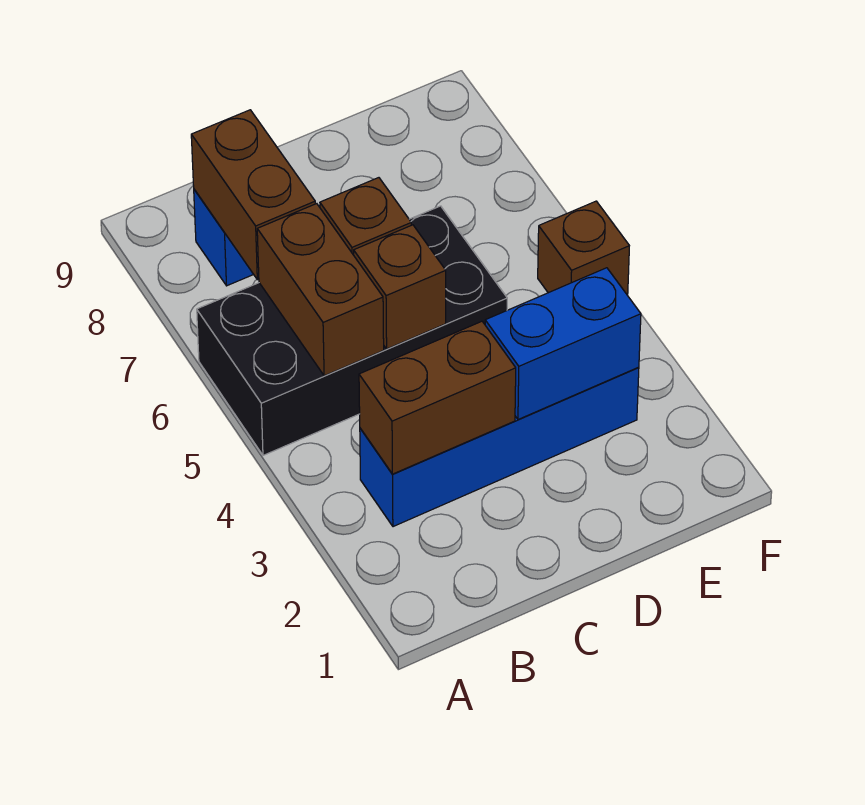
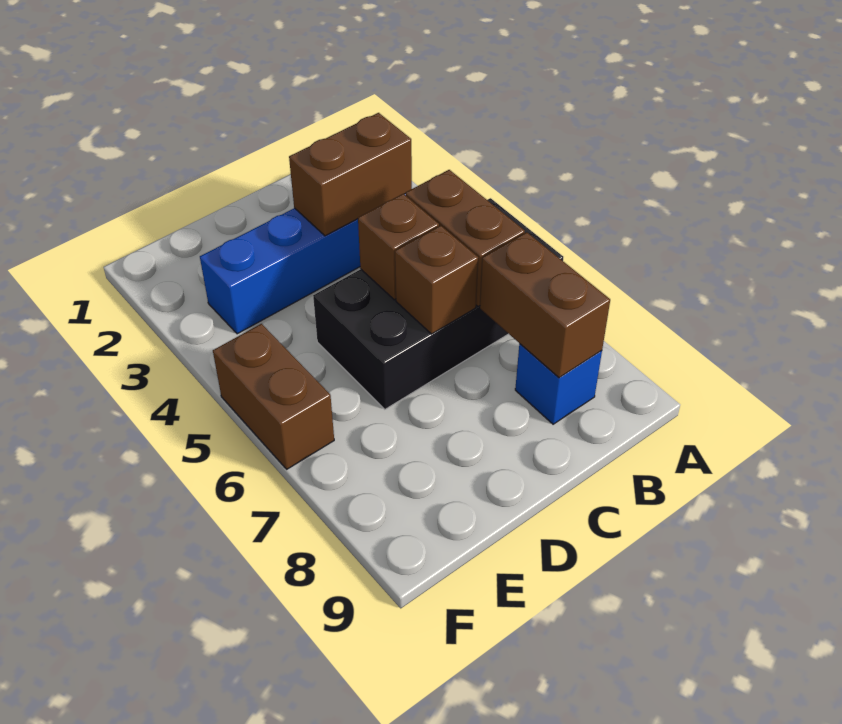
blue brick D3:E3 level 2 -> none
brown brick F5 level 1 -> brown brick F5:F6 level 1

